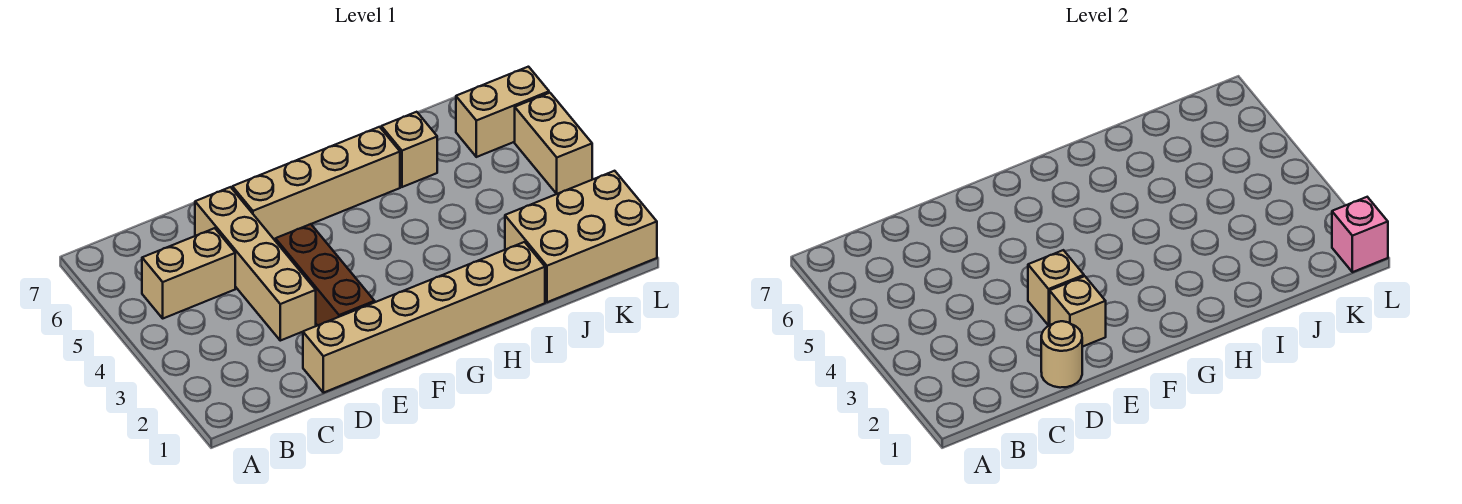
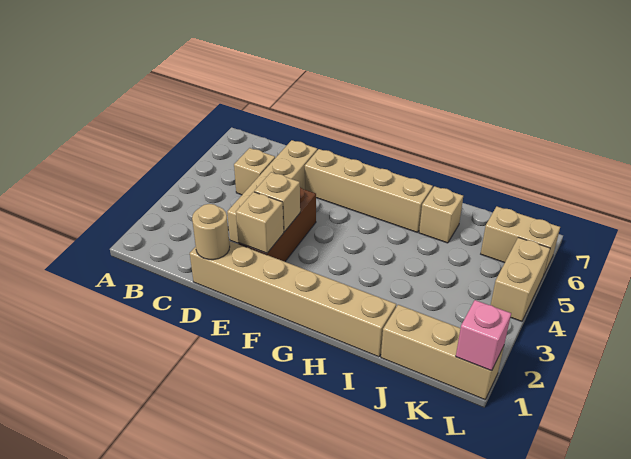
tan brick B5:C5 level 1 -> tan brick C5 level 1
tan brick J1:L2 level 1 -> tan brick J1:L1 level 1

